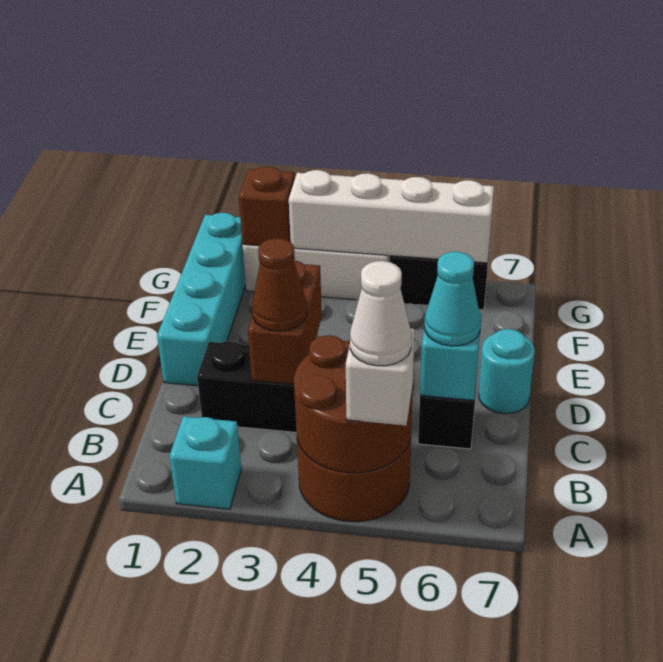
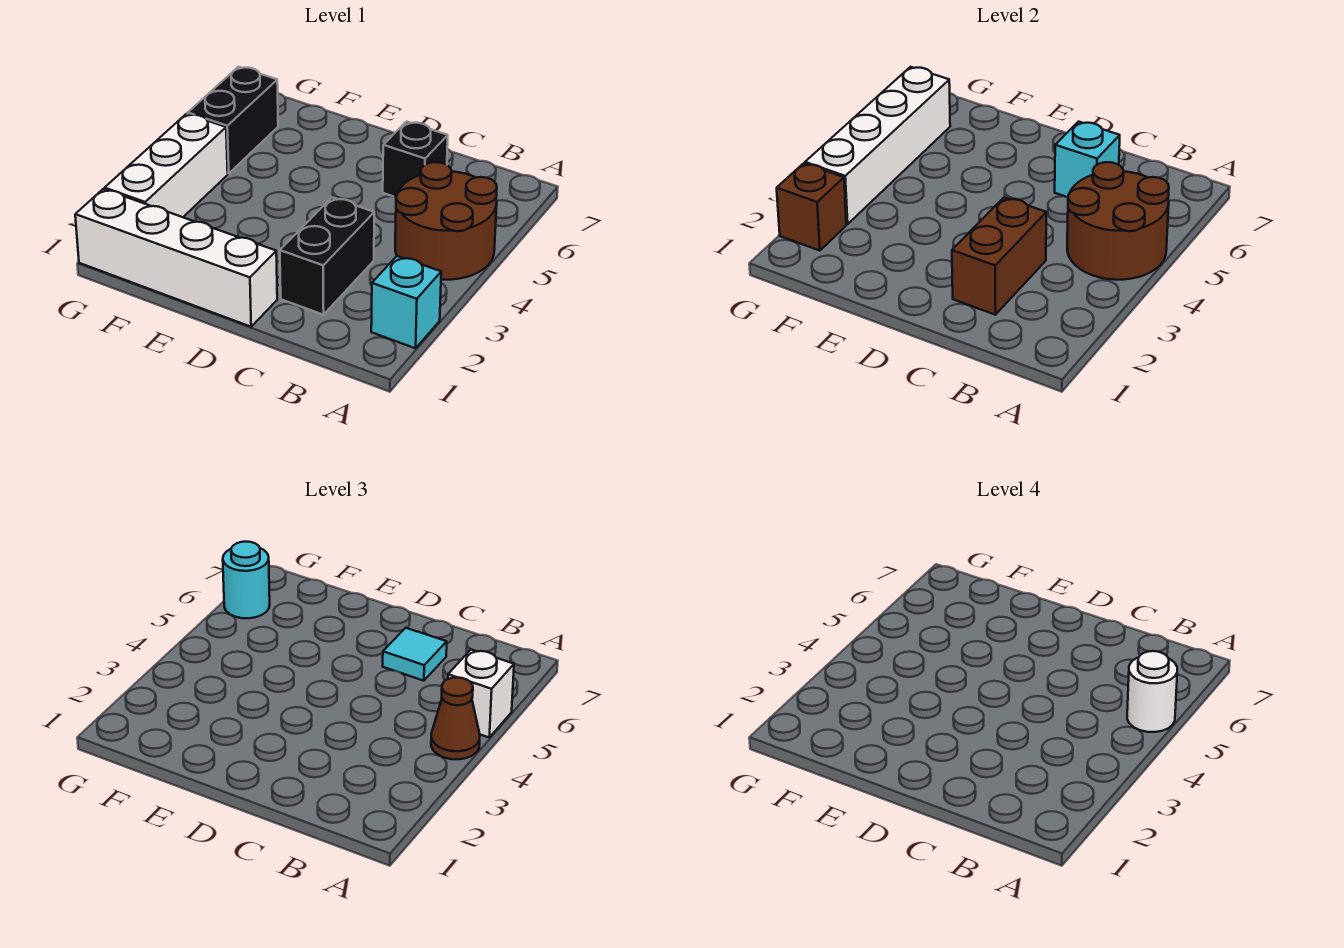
white cone A5 level 4 -> white round brick A5 level 4
brown brick C3:D3 level 2 -> brown brick C2:C3 level 2
brown cone C3 level 3 -> brown cone A4 level 3
cyan cone C6 level 3 -> cyan tile C6 level 3
cyan brick D1:G1 level 1 -> white brick D1:G1 level 1
cyan round brick D7 level 1 -> cyan round brick G6 level 3

